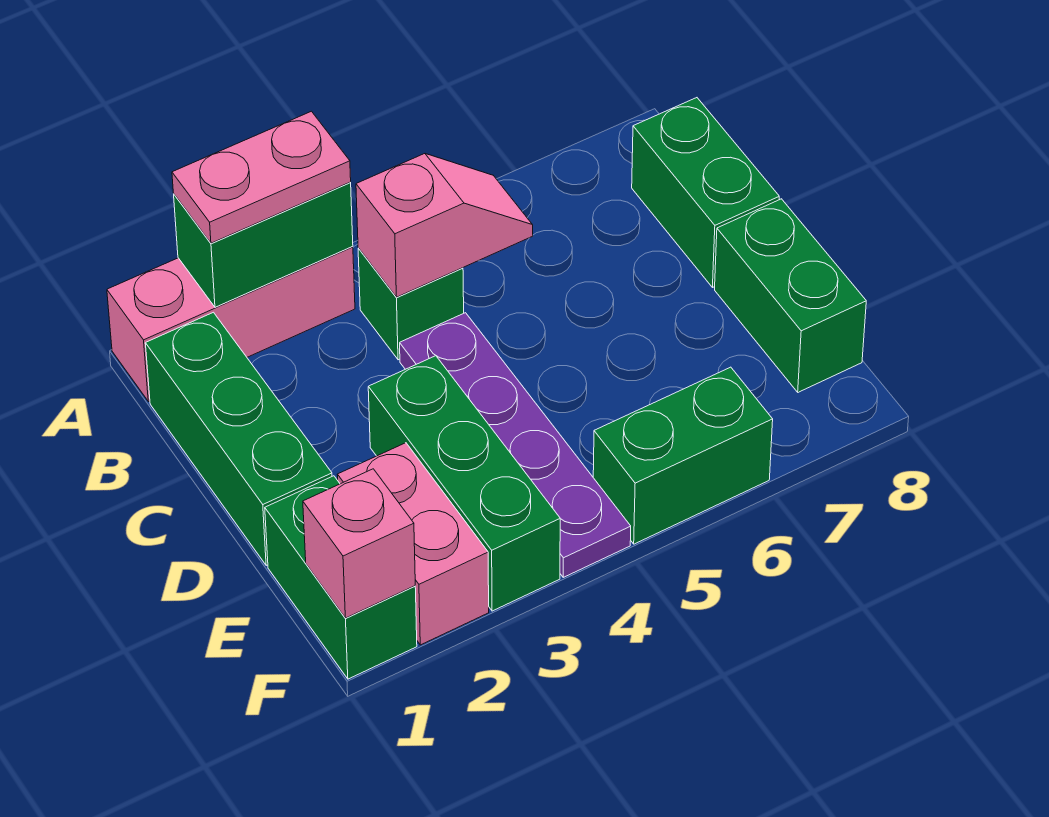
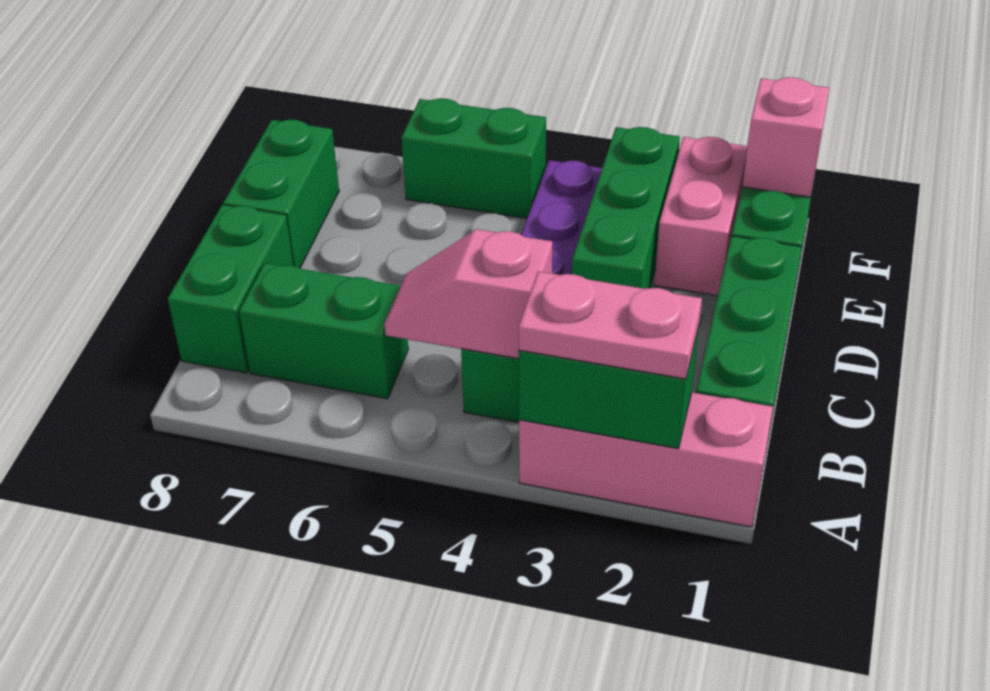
none -> green brick B6:B7 level 1

